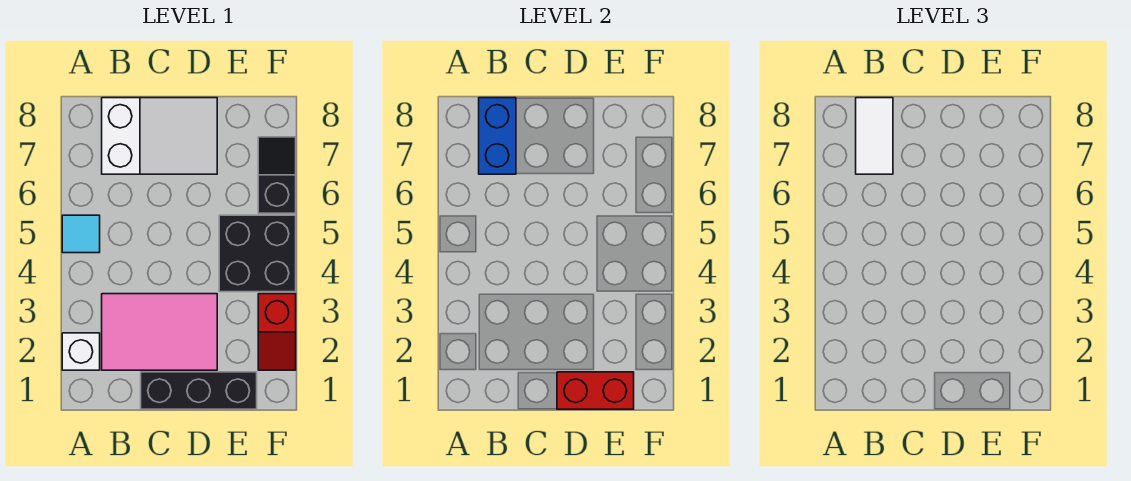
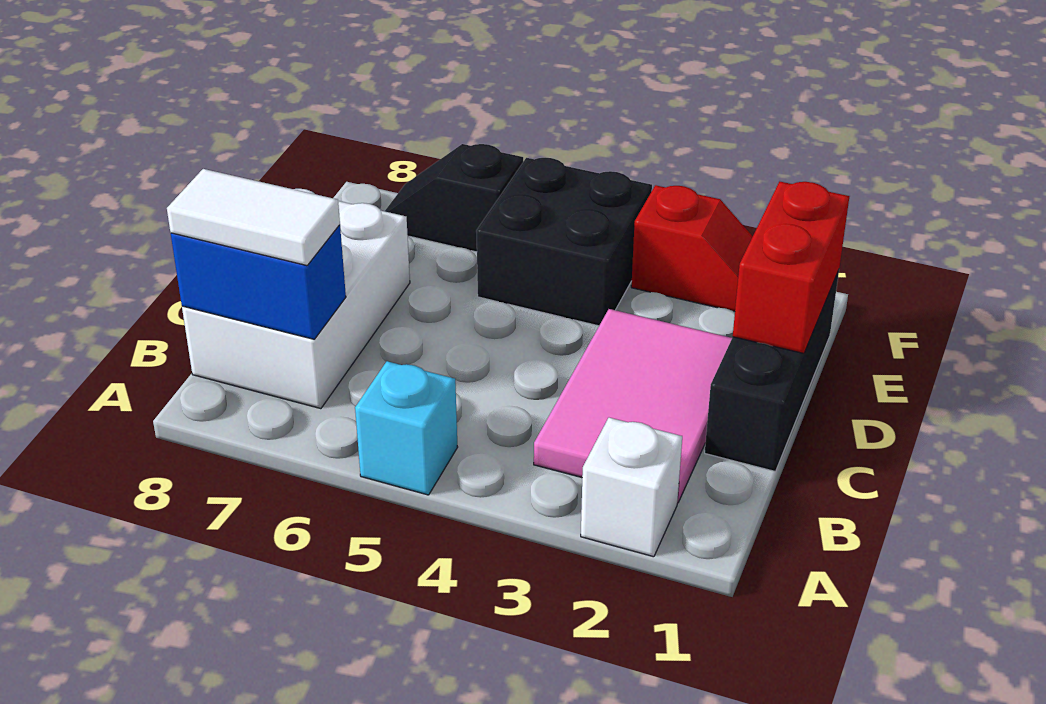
cyan tile A5 level 1 -> cyan brick A5 level 1
white slope B7:D8 level 1 top B -> white brick B7:D8 level 1

